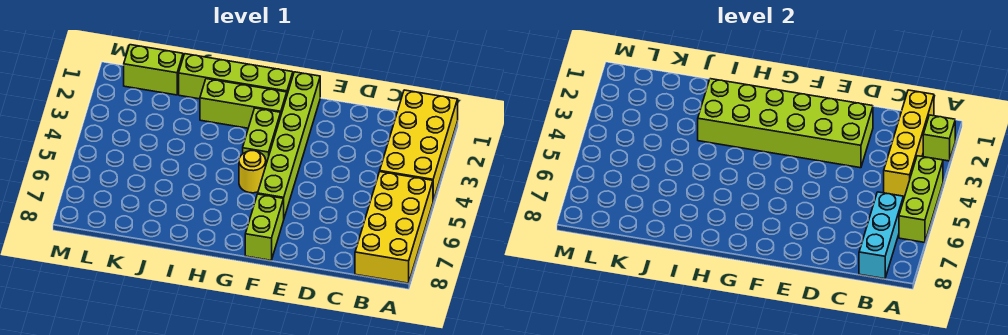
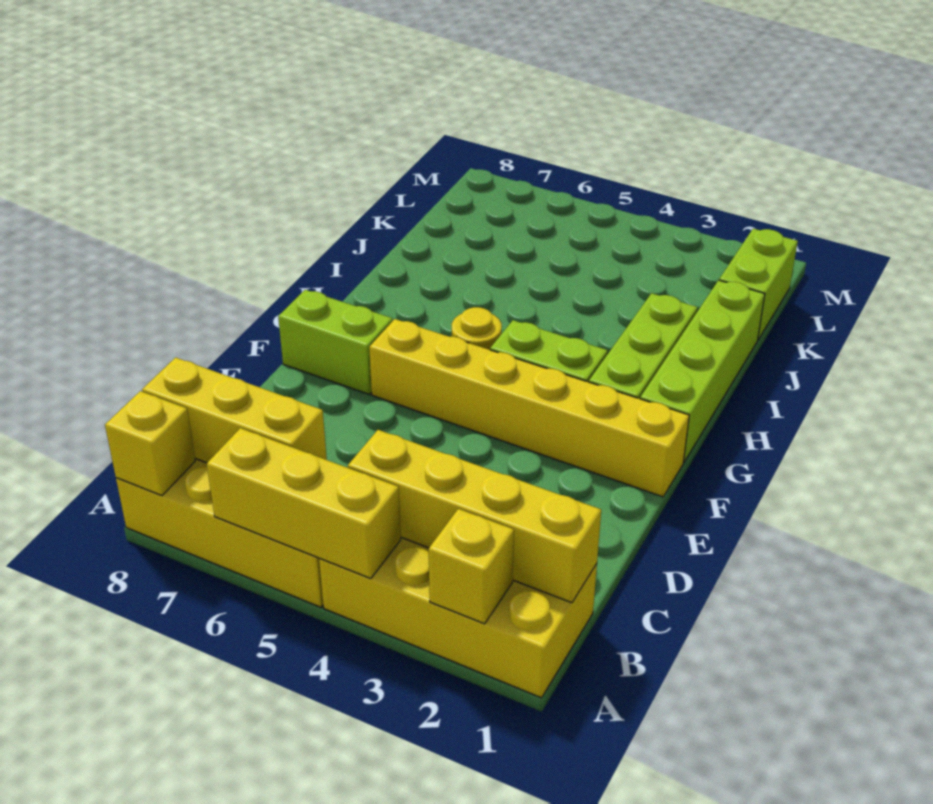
lime brick A2 level 2 -> yellow brick A2 level 2
lime brick A4:A6 level 2 -> yellow brick A4:A6 level 2
none -> yellow brick A8 level 2
cyan brick B6:B8 level 2 -> yellow brick B6:B8 level 2
lime brick D2:I3 level 2 -> none
lime brick F1:F6 level 1 -> yellow brick F1:F6 level 1

